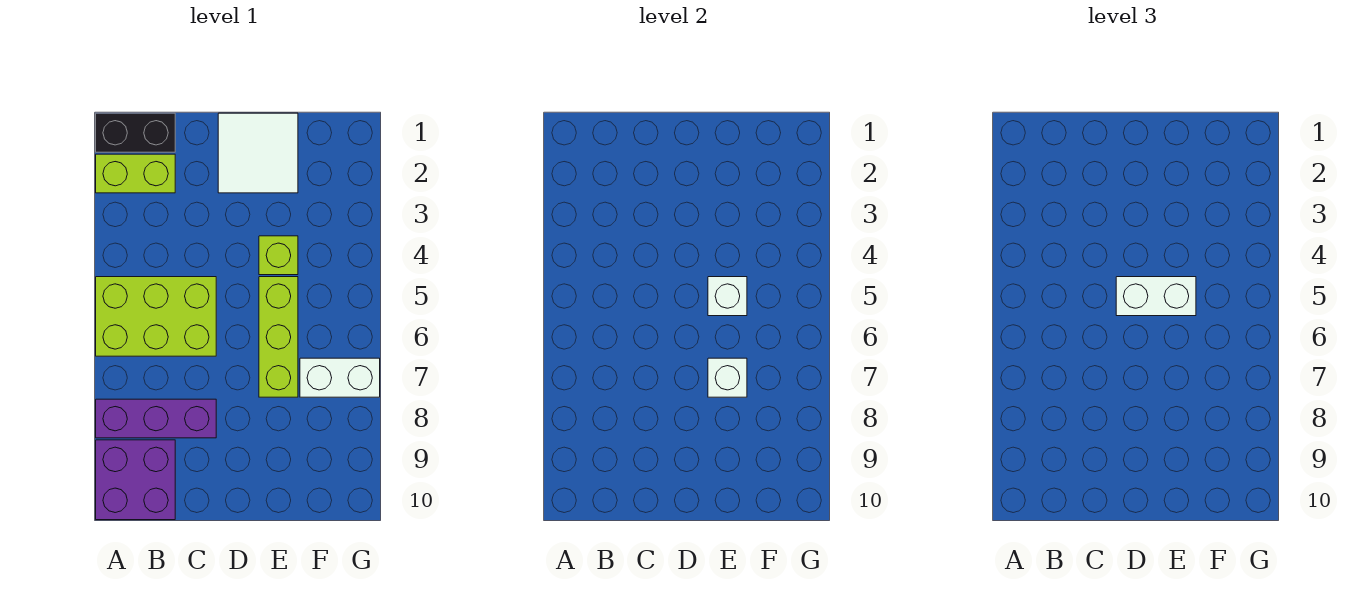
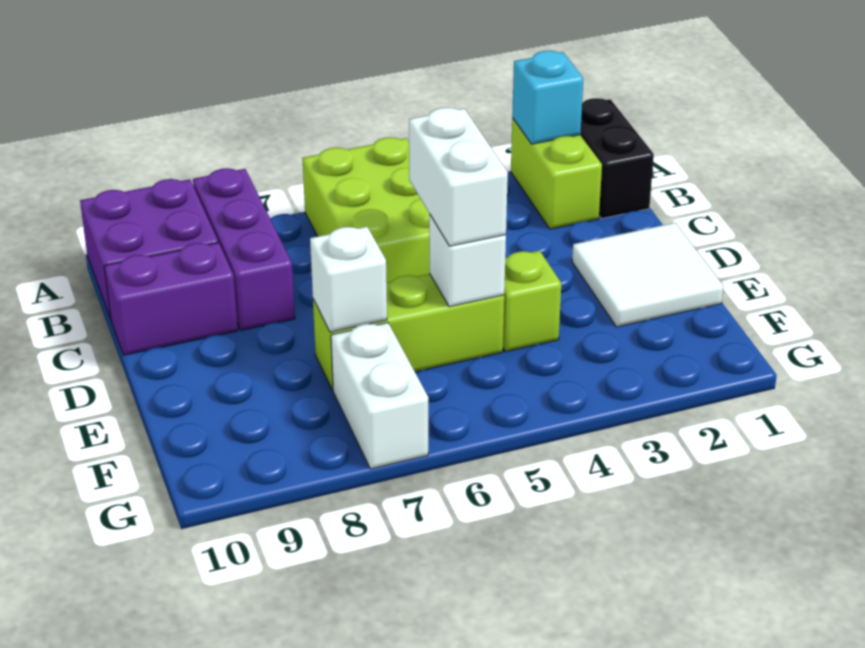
none -> cyan brick A2 level 2
none -> purple brick C9:C10 level 1

